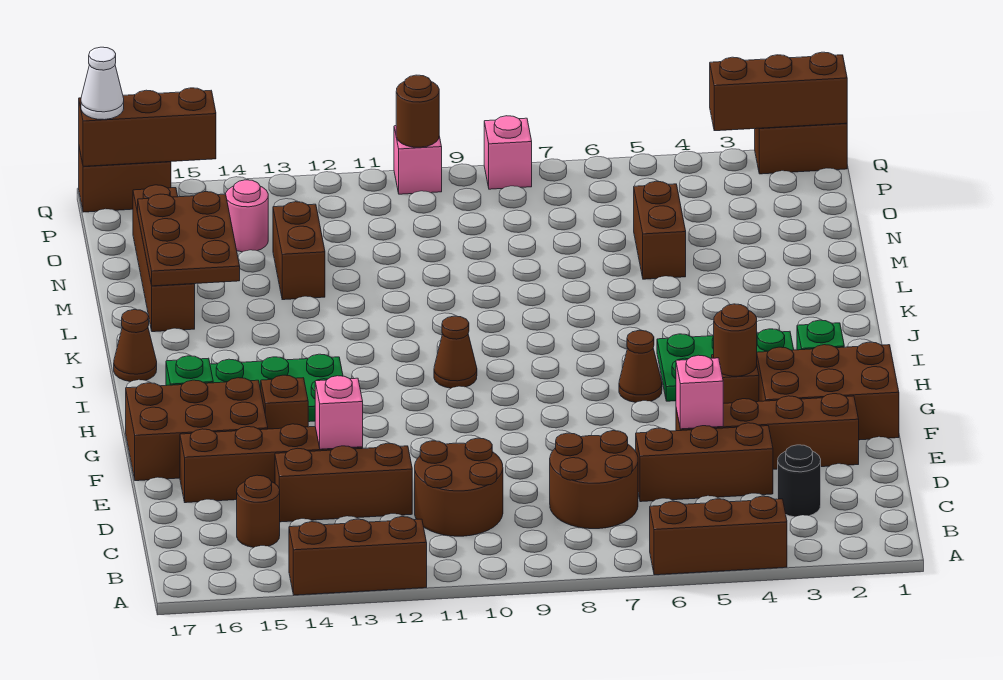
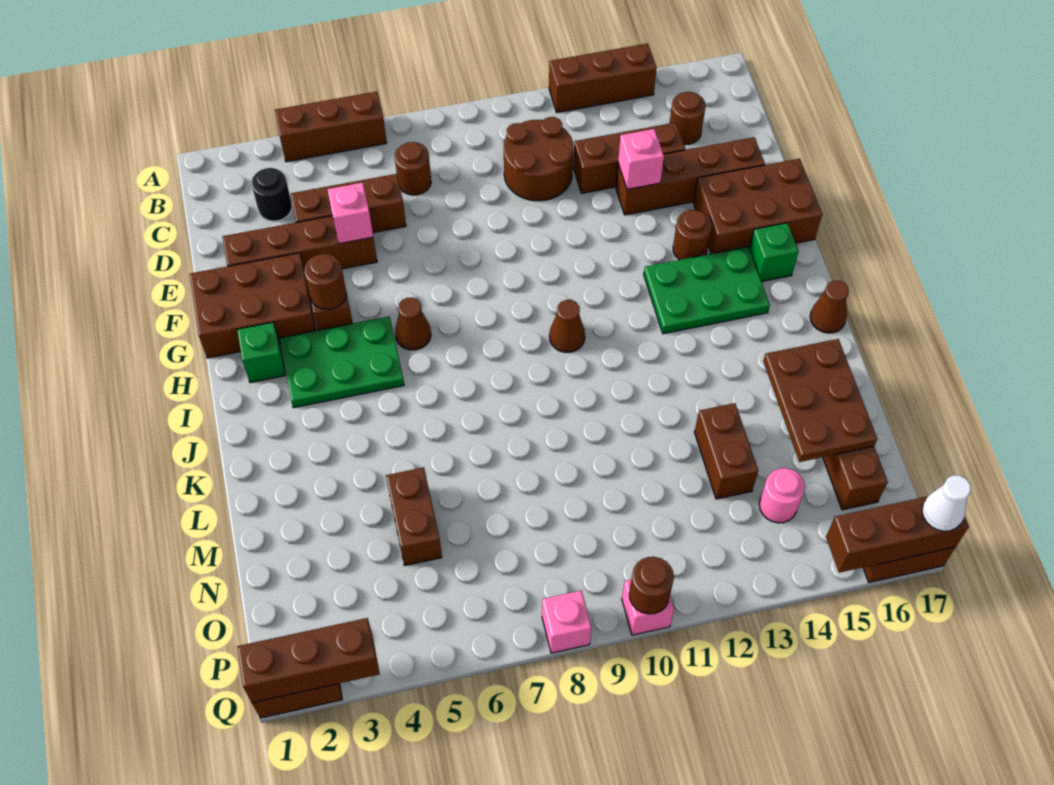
brown round brick C7:D8 level 1 -> brown round brick C7 level 1
brown brick G14 level 1 -> brown round brick G14 level 1

